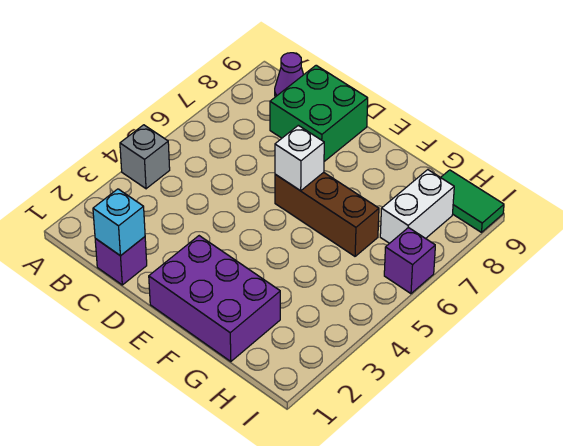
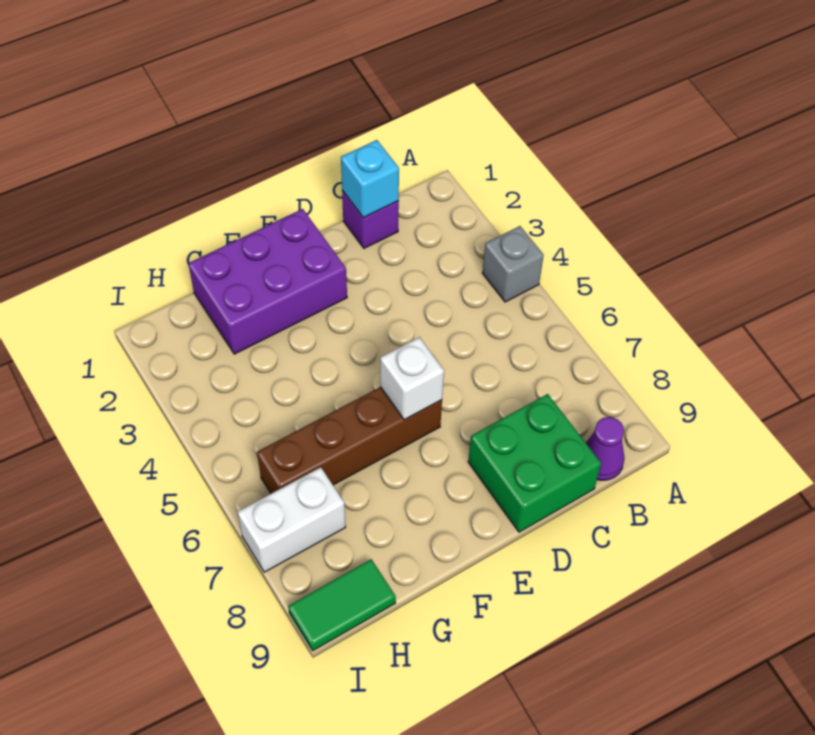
brown brick E6:G6 level 1 -> brown brick E6:H6 level 1
white brick H7:H8 level 1 -> white brick H7:I7 level 1
purple brick I6 level 1 -> none

